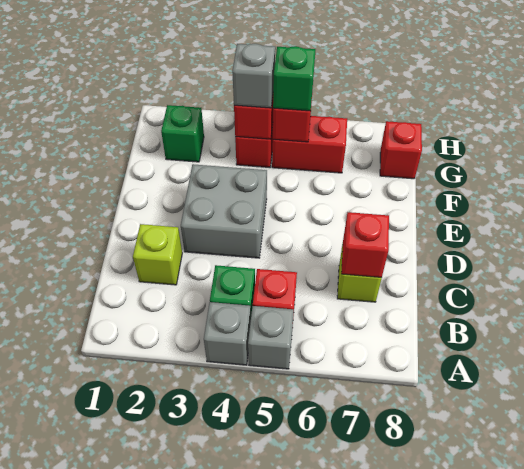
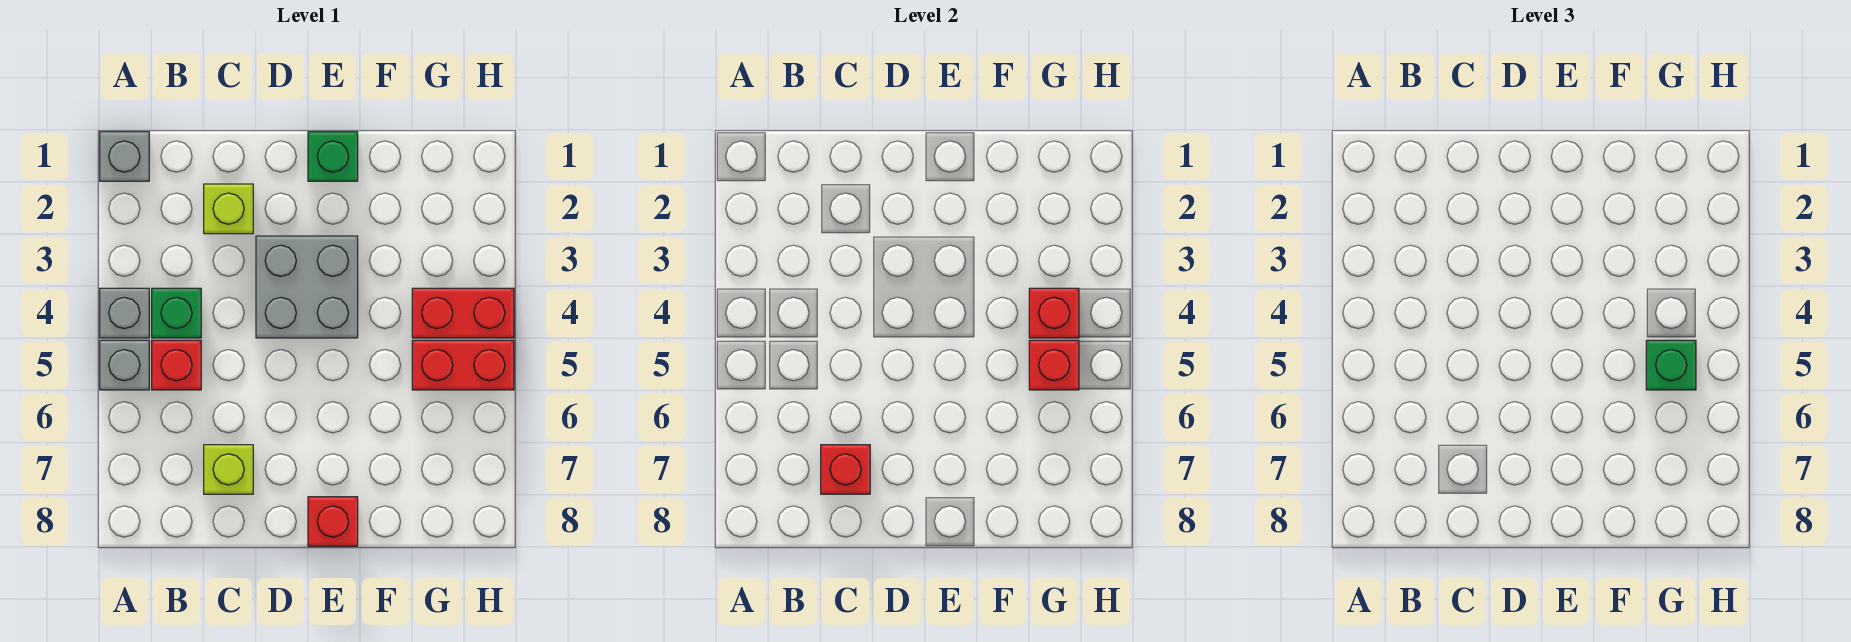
green brick G2 level 1 -> green brick E1 level 1
grey brick G4 level 3 -> grey brick A1 level 1
red brick G5:G6 level 1 -> red brick G5:H5 level 1
red brick G8 level 1 -> red brick E8 level 1

